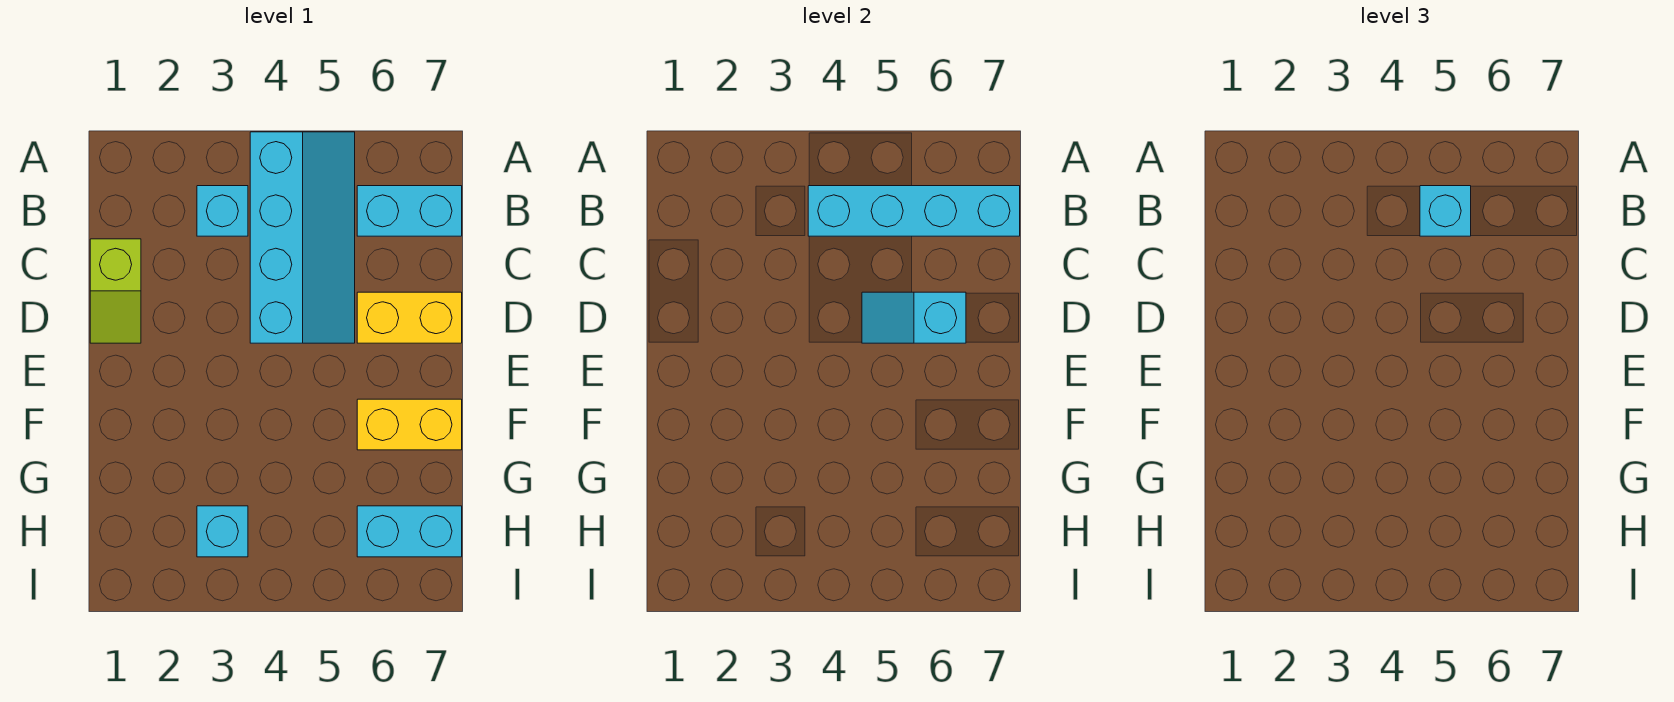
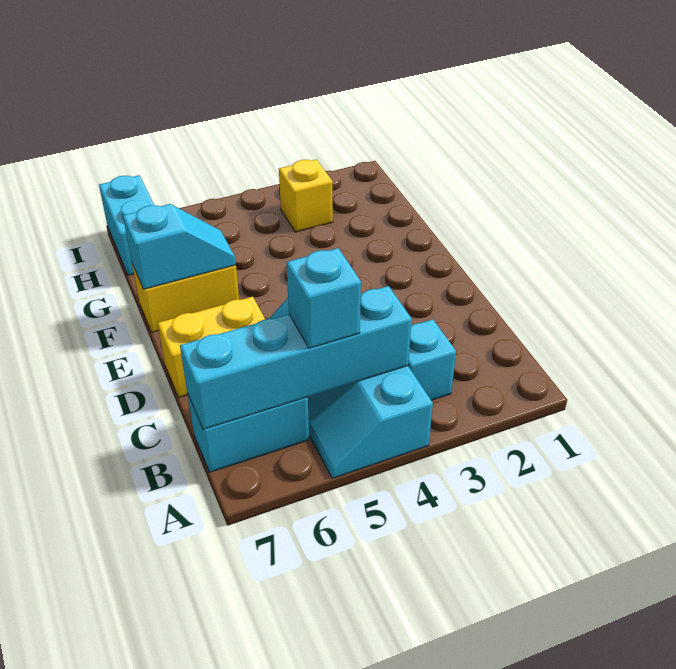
lime slope C1:D1 level 1 top C -> none
cyan slope D5:D6 level 2 top 6 -> cyan slope F6:F7 level 2 top 7
cyan brick H3 level 1 -> yellow brick H3 level 1
cyan brick H6:H7 level 1 -> cyan brick H7:I7 level 1

